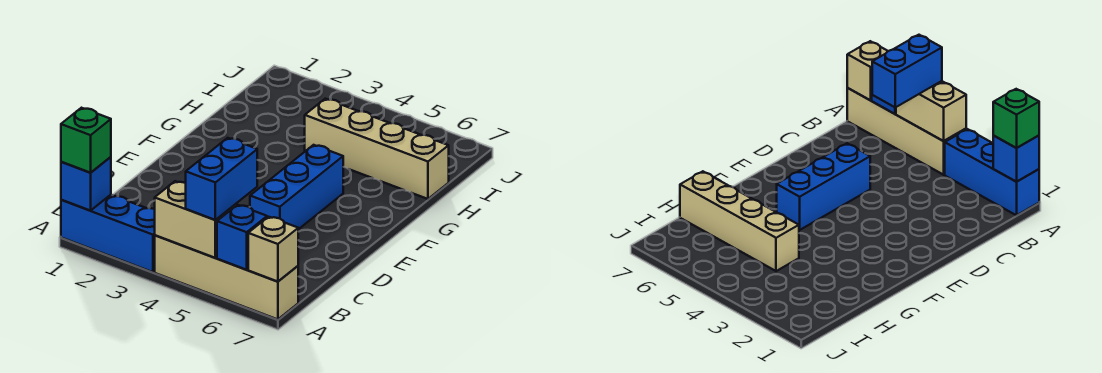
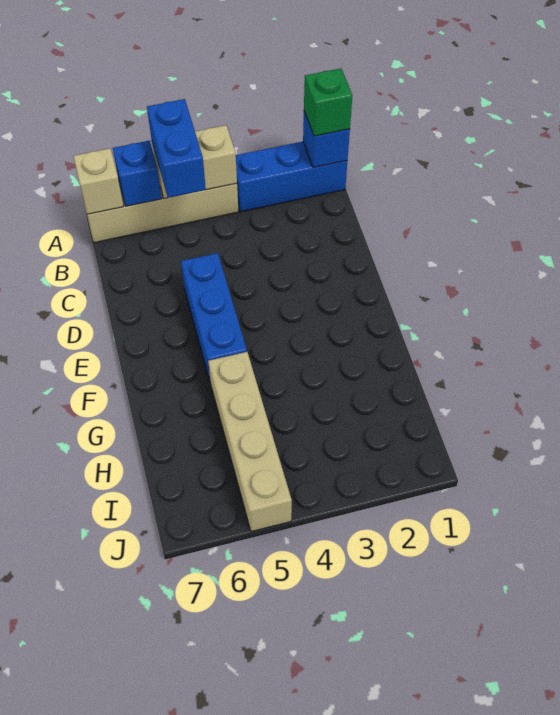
tan brick H4:H7 level 1 -> tan brick G5:J5 level 1

